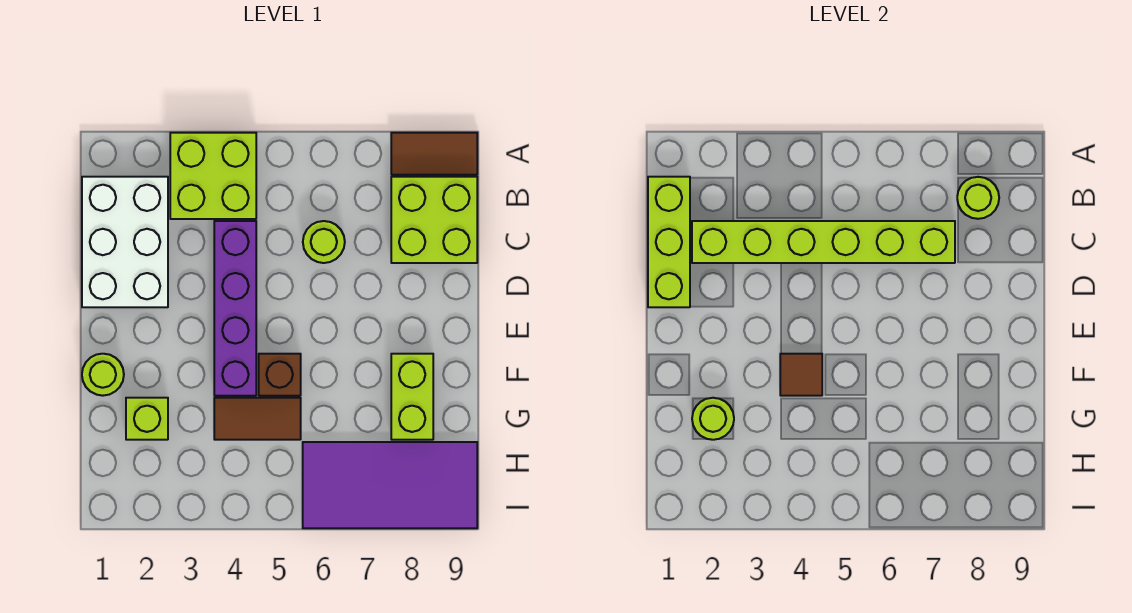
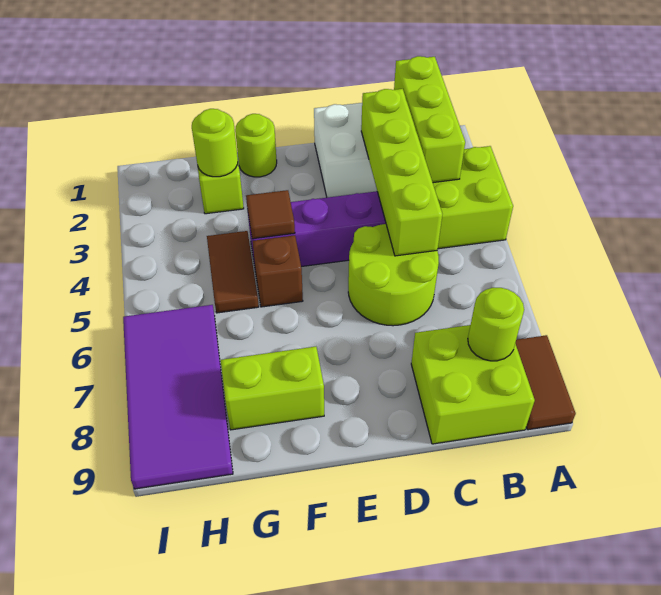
lime brick B1:D1 level 2 -> lime brick B1:B3 level 2
lime brick C2:C7 level 2 -> lime brick C2:C5 level 2
lime round brick C6 level 1 -> lime round brick C5:D6 level 1

